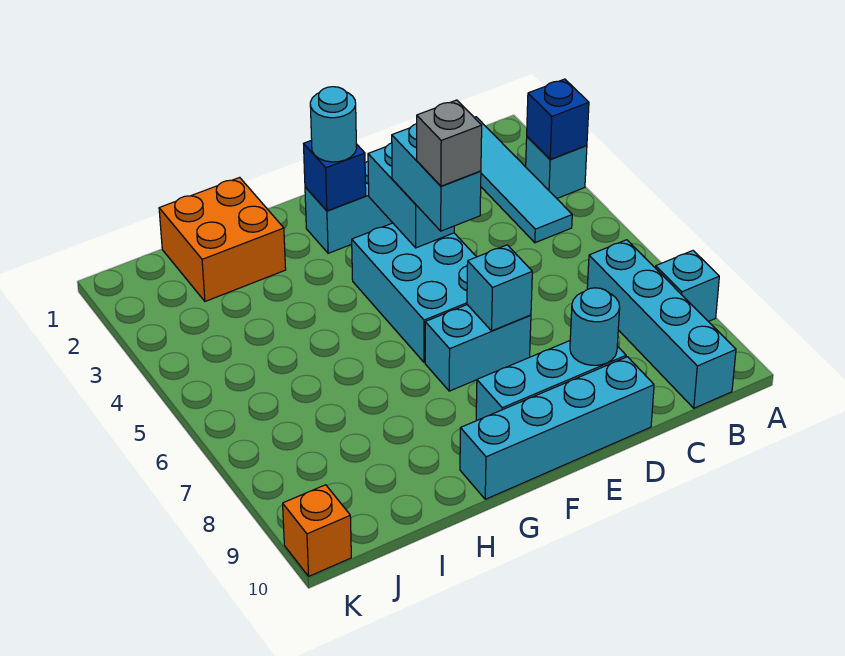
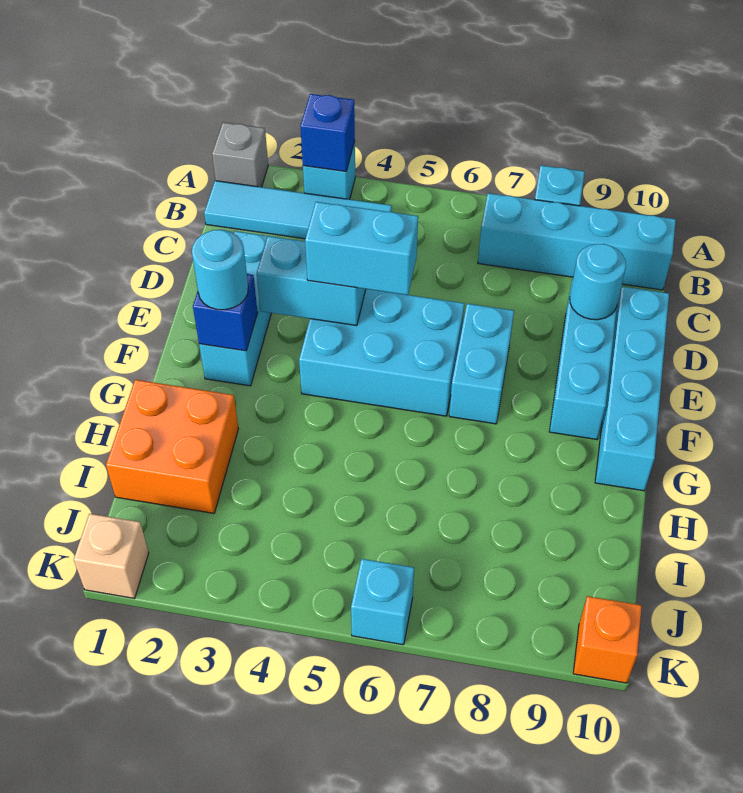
grey brick E5 level 4 -> grey brick A1 level 1
cyan brick E7 level 2 -> cyan brick K6 level 1
none -> tan brick K1 level 1

